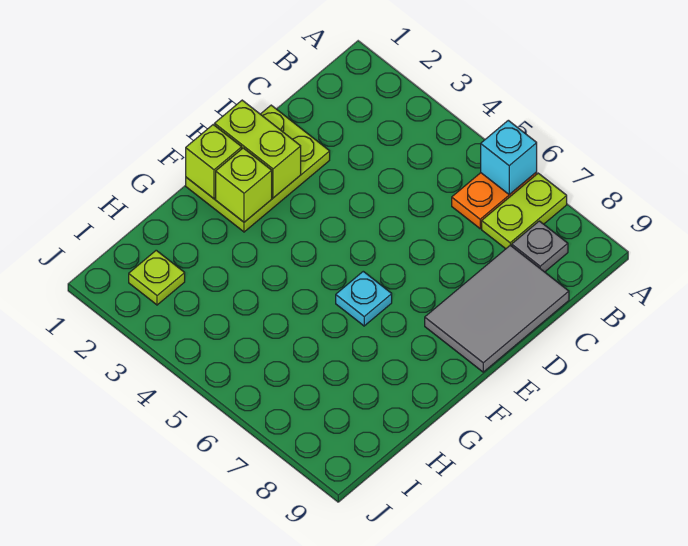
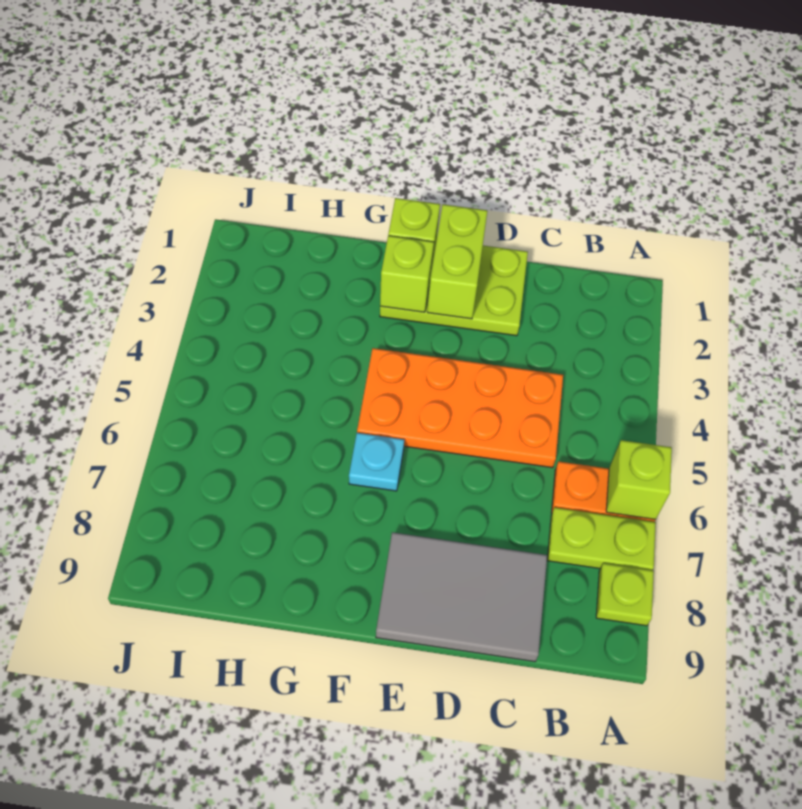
cyan brick A6 level 2 -> lime brick A6 level 2
grey plate B8 level 1 -> none
none -> orange plate C4:F5 level 1
lime plate I2 level 1 -> lime plate A8 level 1

